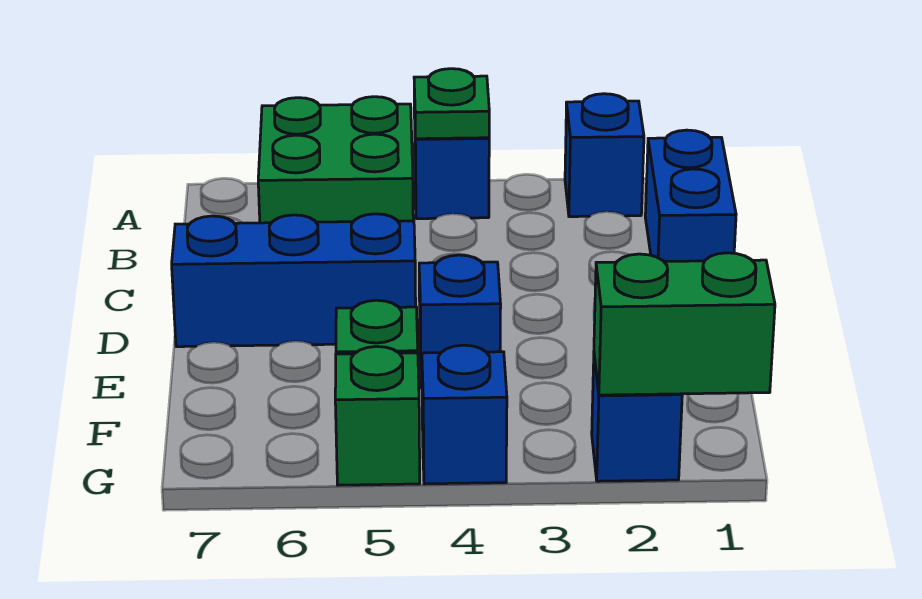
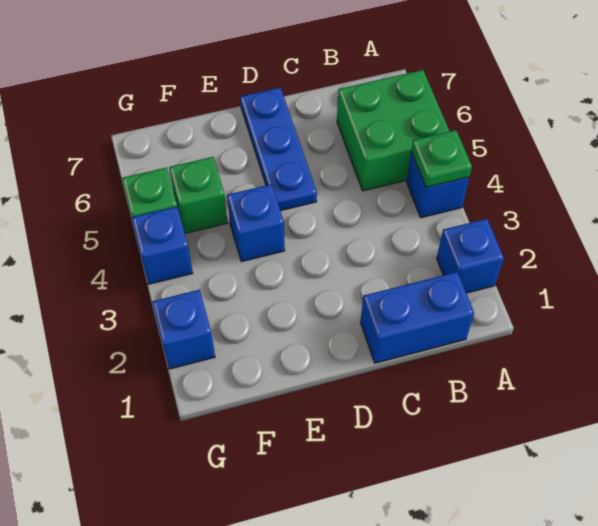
blue brick D5:D7 level 1 -> blue plate D5:D7 level 1
green brick G1:G2 level 2 -> none

